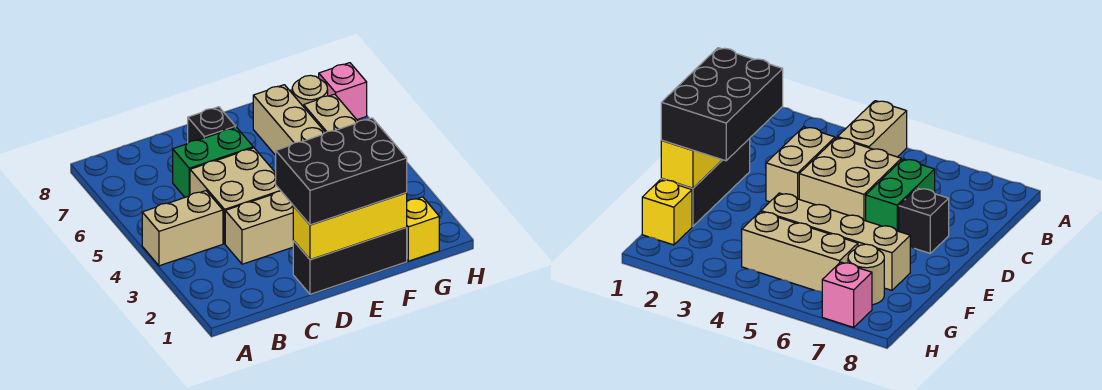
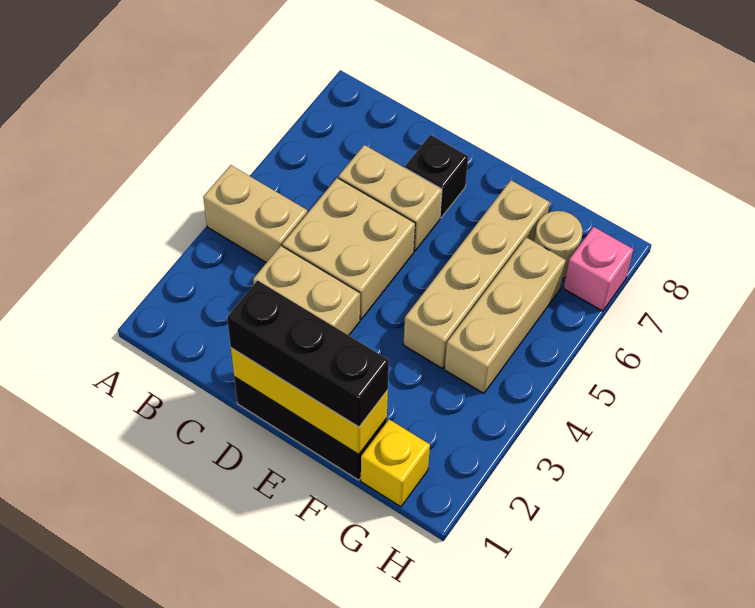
green brick C6:D6 level 1 -> tan brick C6:D6 level 1
black brick D1:F2 level 3 -> black brick D1:F1 level 3

